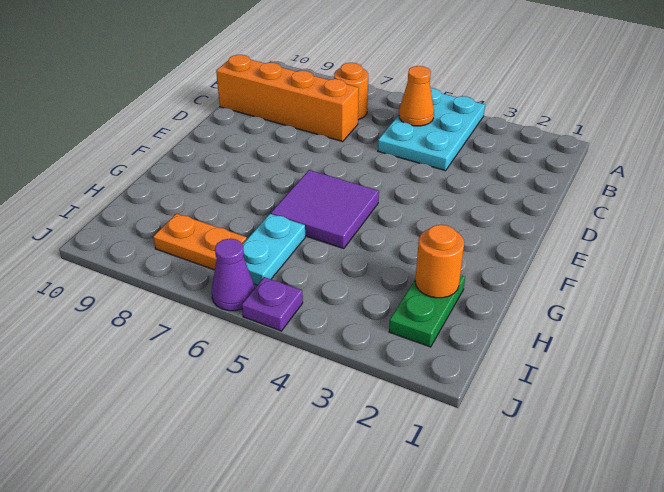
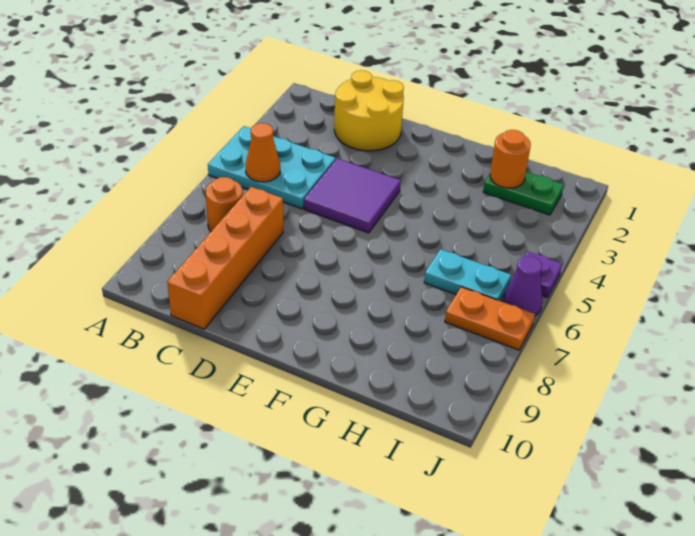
none -> yellow round brick C1:D2 level 1
purple tile F5:G6 level 1 -> purple tile D4:E5 level 1
orange plate I7:I8 level 1 -> orange plate I7:J7 level 1

